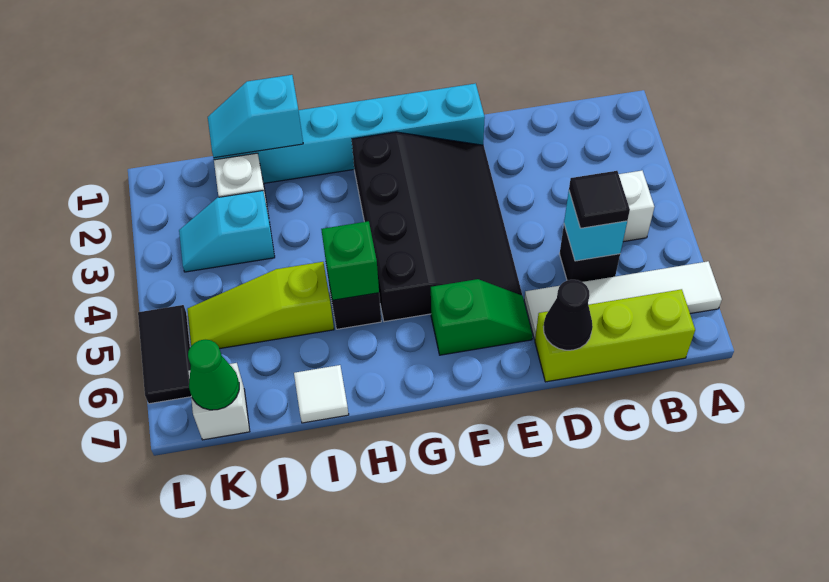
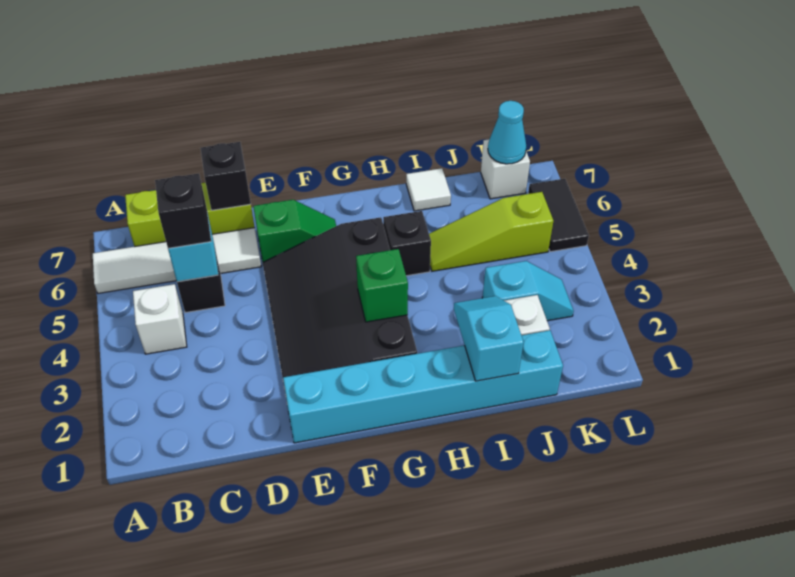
black tile C5 level 3 -> black brick C5 level 3
black cone D7 level 2 -> black brick D7 level 2
green slope E6:F6 level 1 top F -> green slope E6:F6 level 1 top E
green brick H5 level 2 -> green brick G3 level 2
cyan slope I1:J1 level 2 top I -> cyan slope I1:I2 level 2 top 1
lime slope I5:K5 level 1 top I -> lime slope I5:K5 level 1 top K
green cone K7 level 2 -> cyan cone K7 level 2

